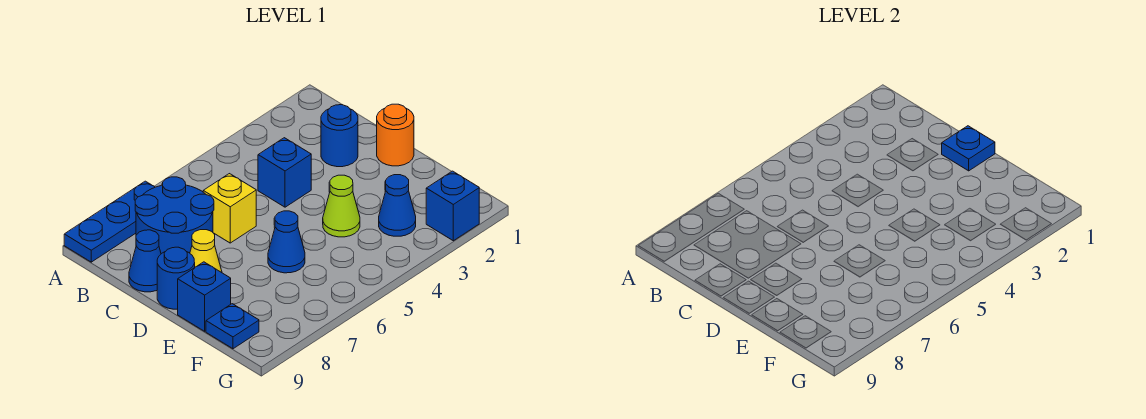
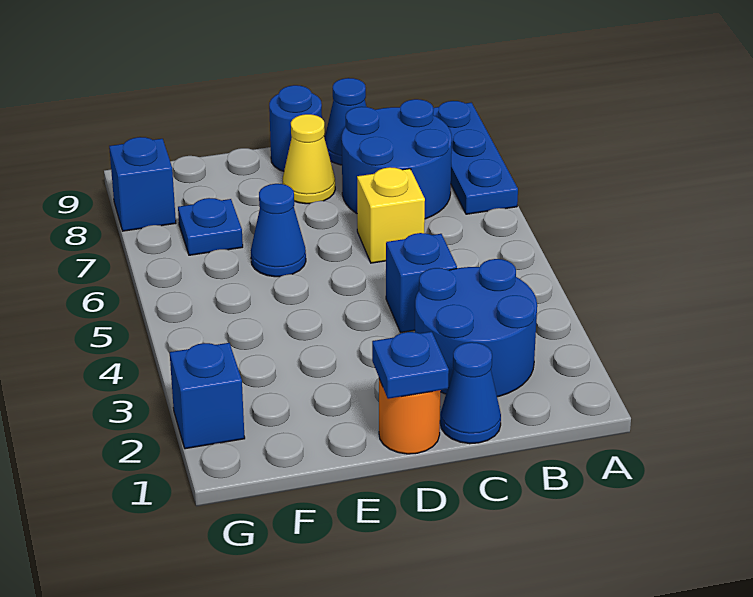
blue round brick C2 level 1 -> blue round brick B2:C3 level 1
lime cone E4 level 1 -> none
blue brick E9 level 1 -> blue brick G8 level 1
blue cone F3 level 1 -> blue cone C1 level 1
blue plate F9 level 1 -> blue plate F7 level 1

